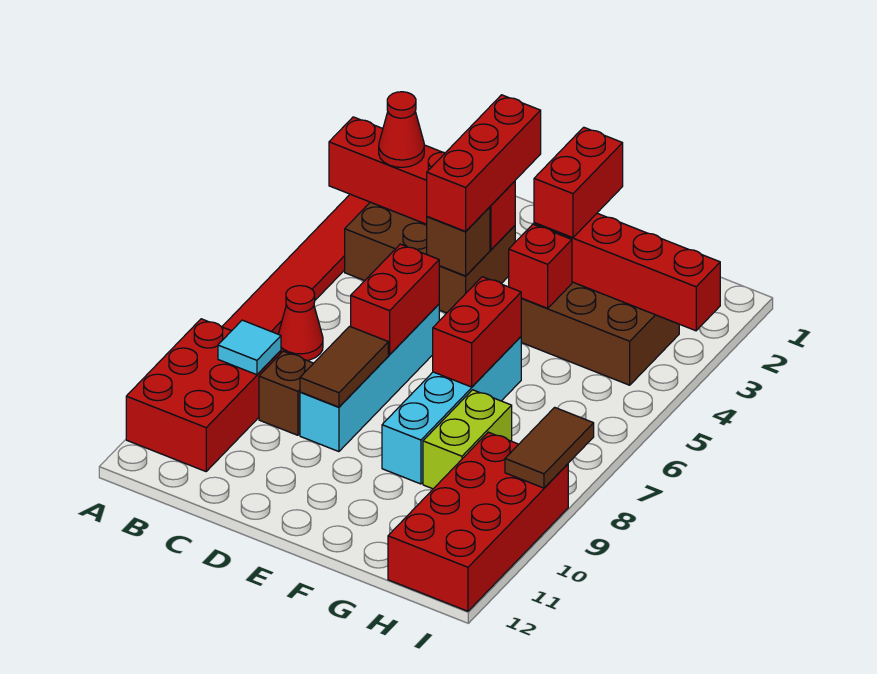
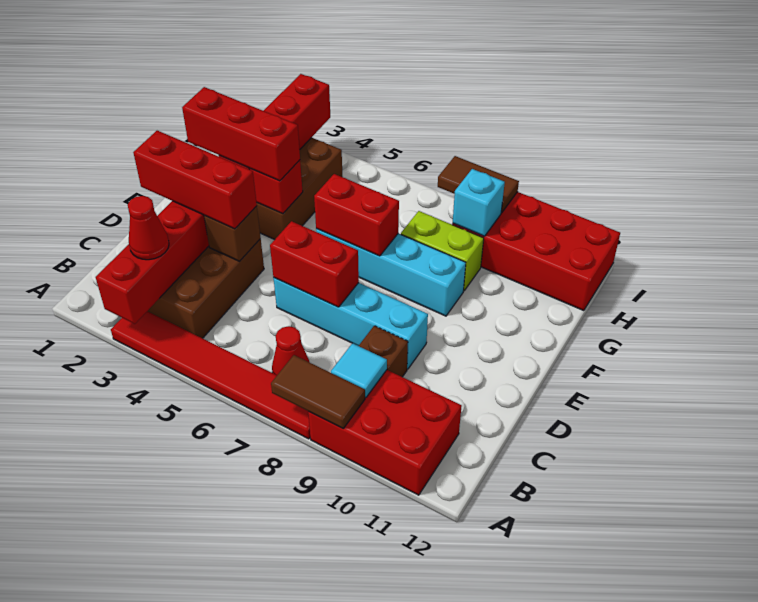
brown tile D8:D9 level 2 -> brown tile A8:A9 level 2
red brick F2:F3 level 3 -> red brick F2:F4 level 3
none -> cyan brick H9 level 2

